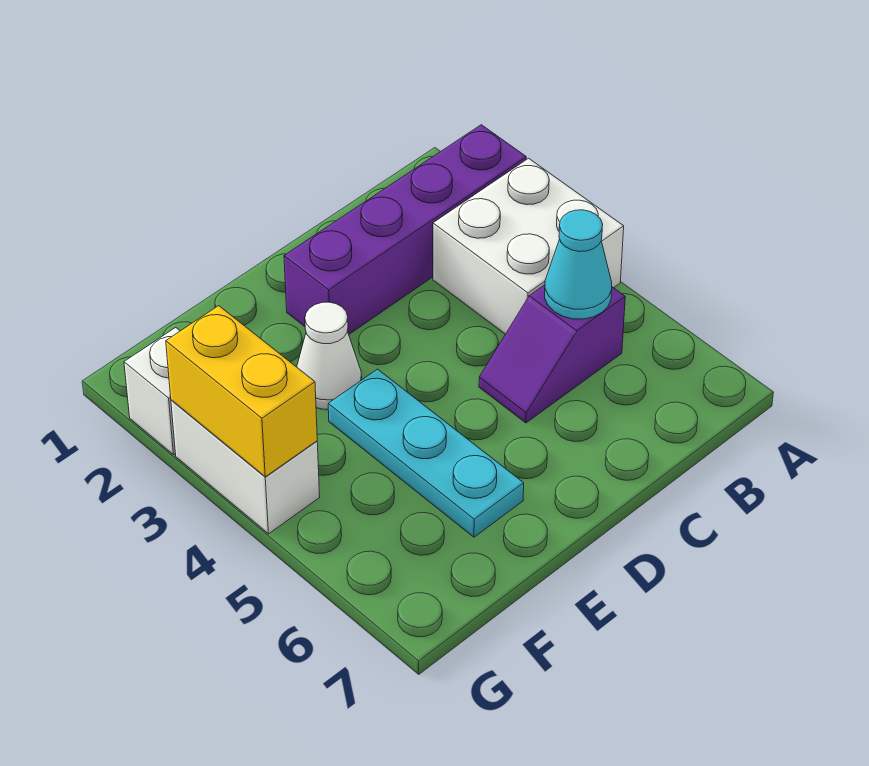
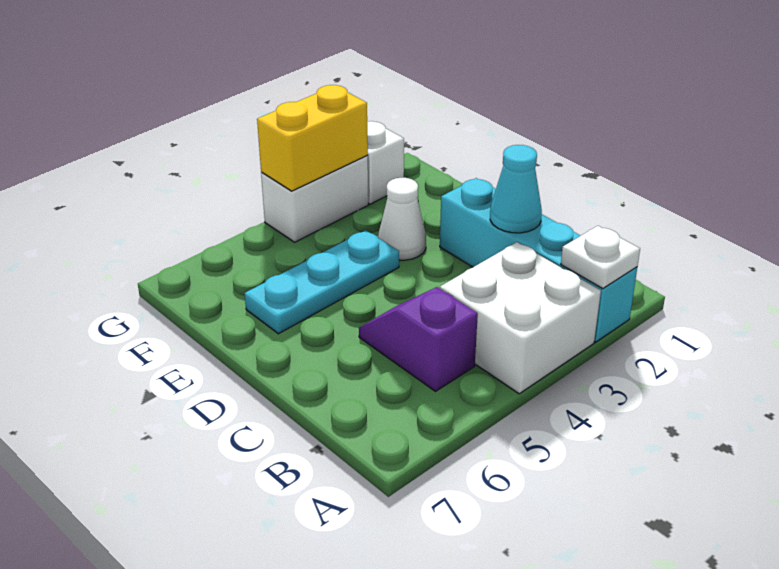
purple brick A2:D2 level 1 -> cyan brick A2:D2 level 1
none -> white plate A2 level 2
cyan cone B5 level 2 -> cyan cone C2 level 2

